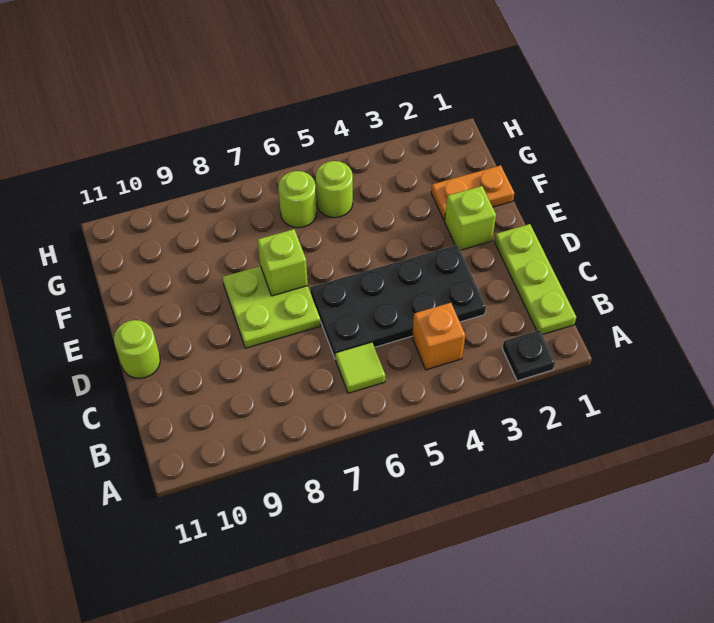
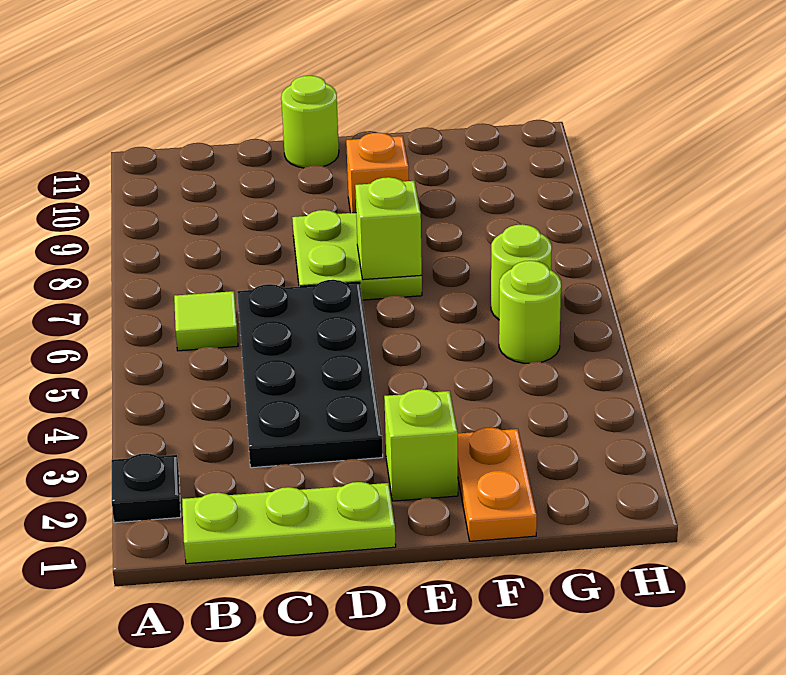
orange brick B4 level 1 -> orange brick E9 level 1

